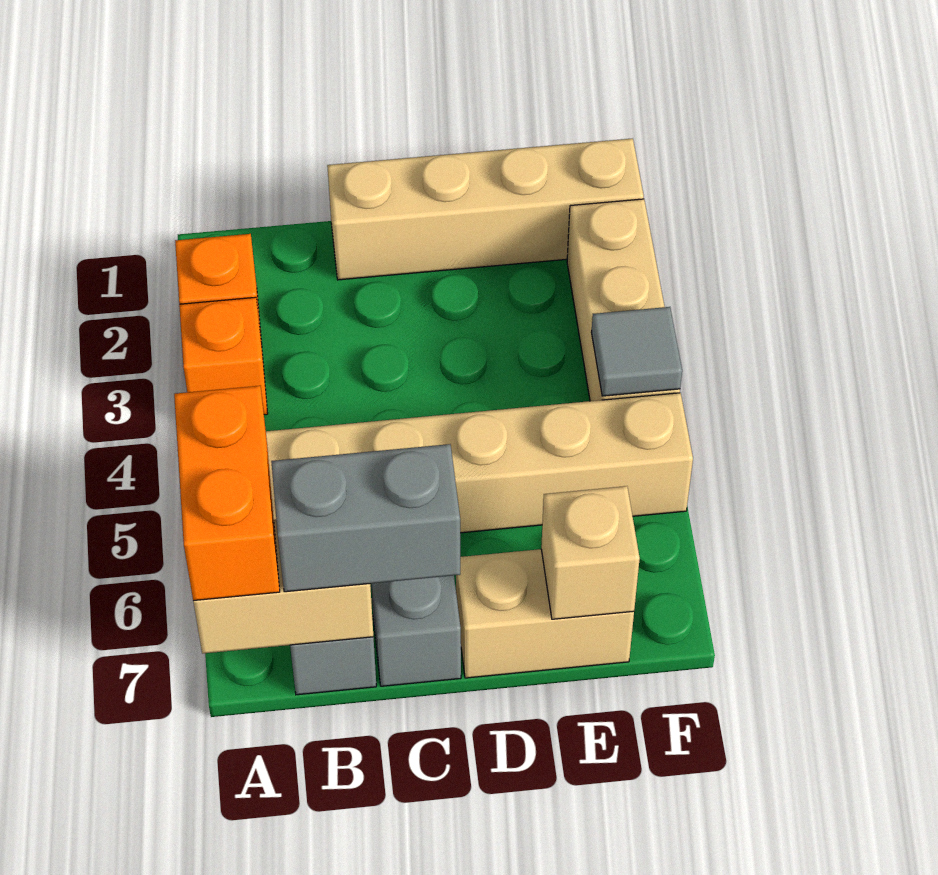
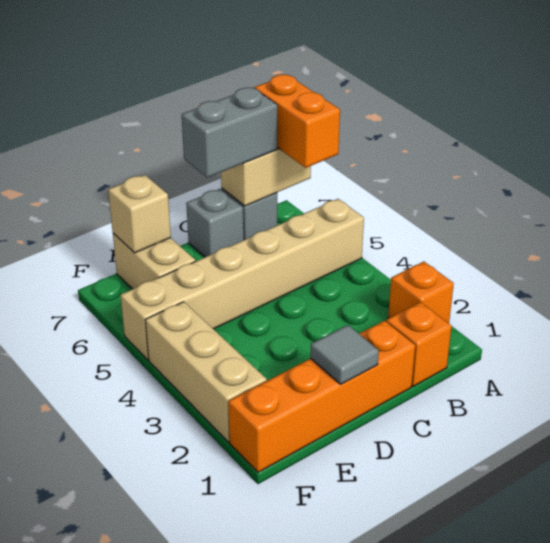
orange brick A3 level 1 -> orange brick B1 level 1
tan brick C1:F1 level 1 -> orange brick C1:F1 level 1
tan brick D7:E7 level 1 -> tan brick E6:E7 level 1
grey tile F4 level 2 -> grey tile D1 level 2

